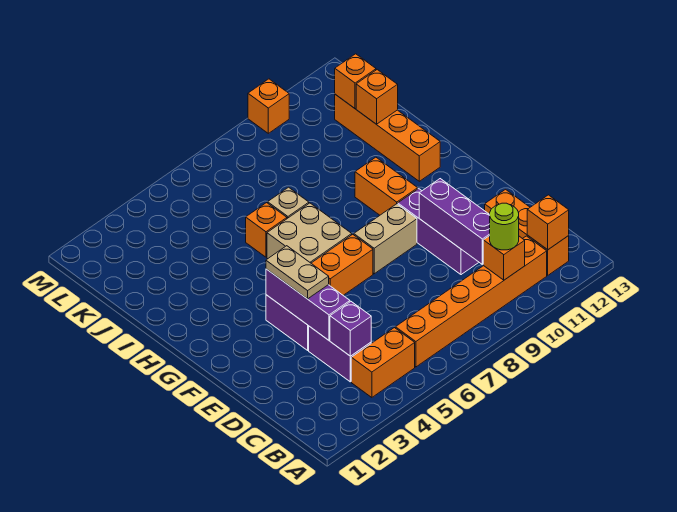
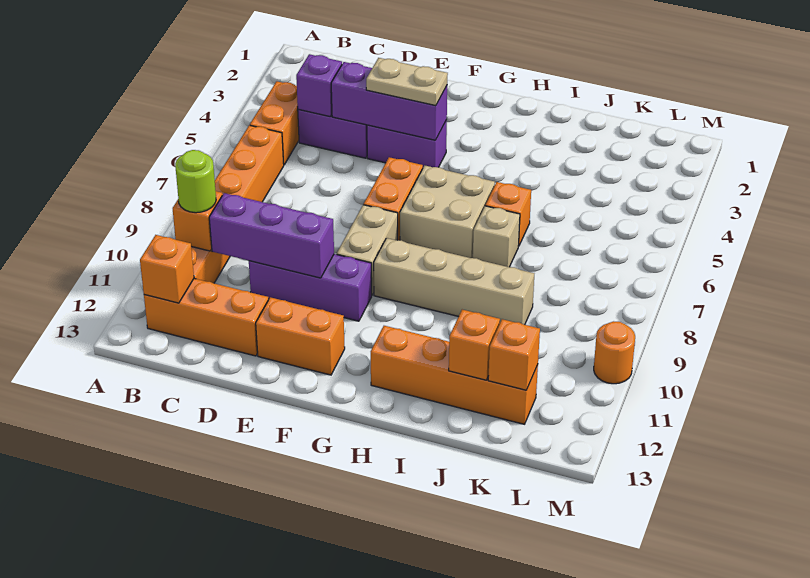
none -> tan brick G9:J9 level 1
orange brick G10:H10 level 1 -> orange brick E12:F12 level 1
orange brick M10 level 1 -> orange round brick M10 level 1

